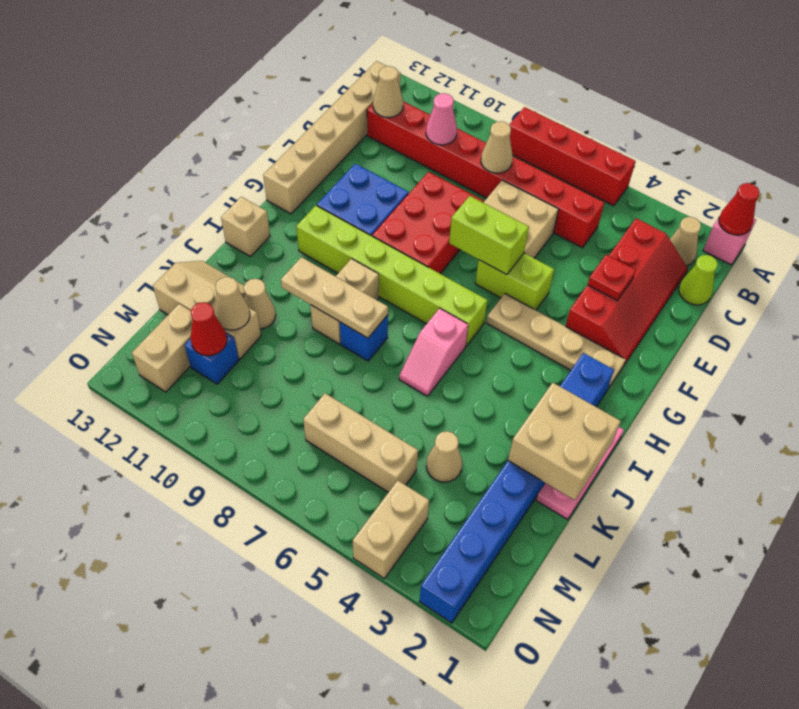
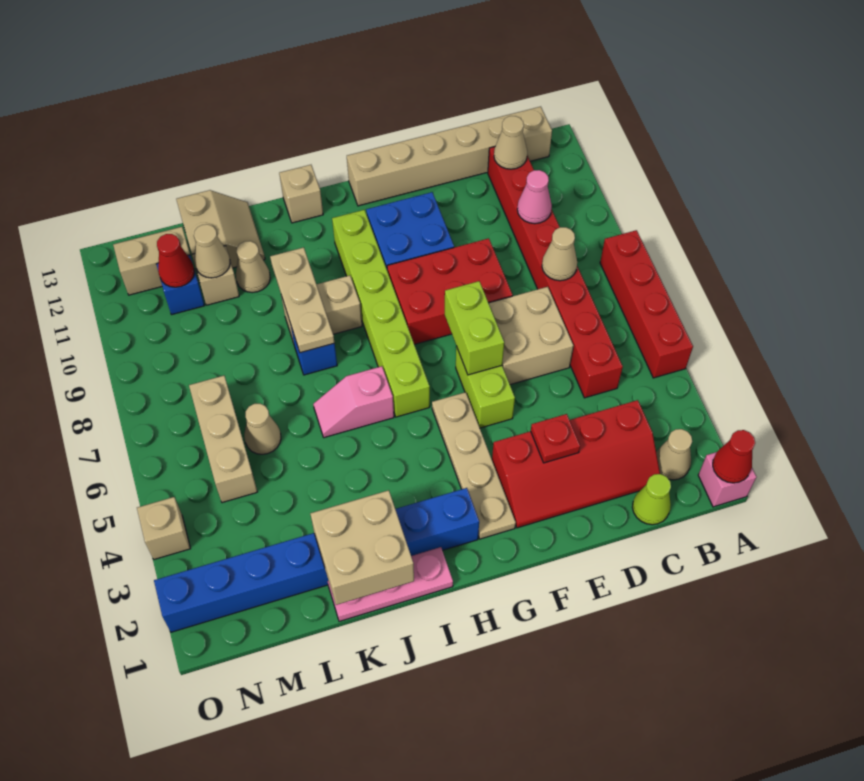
tan cone L4 level 1 -> tan cone L6 level 1
tan brick N4:O4 level 1 -> tan brick O4 level 1

